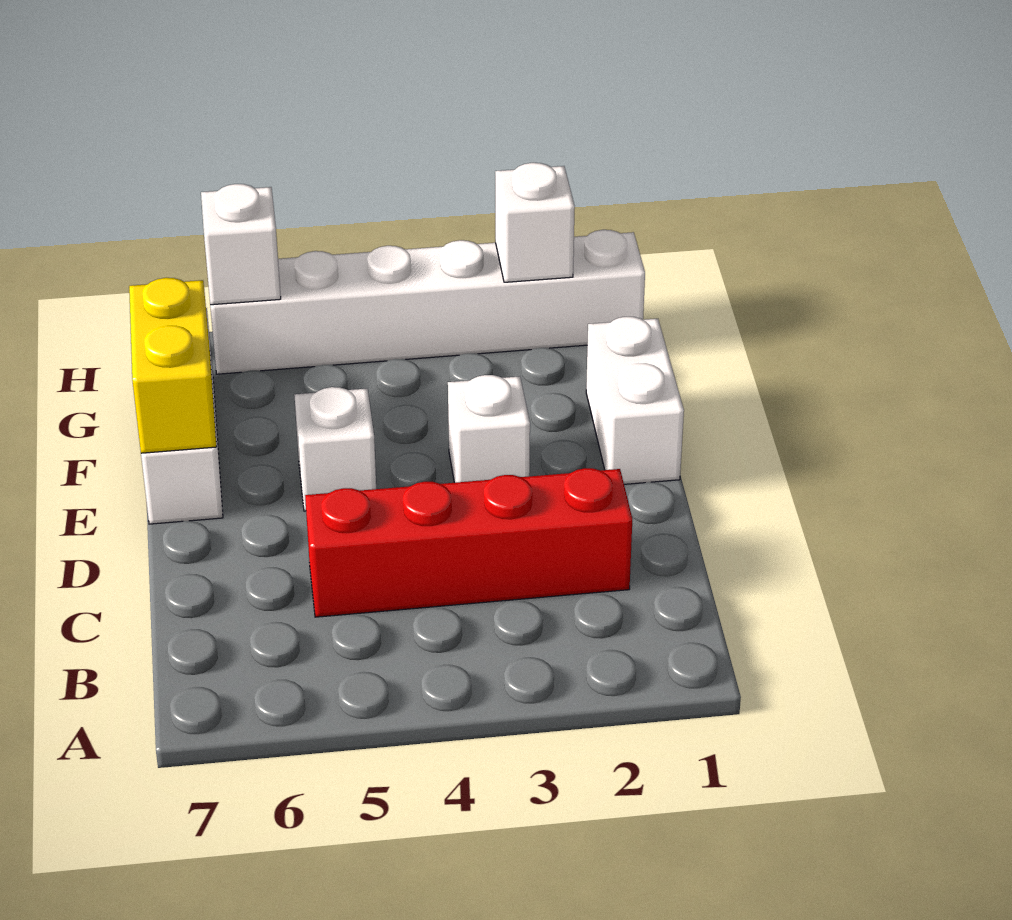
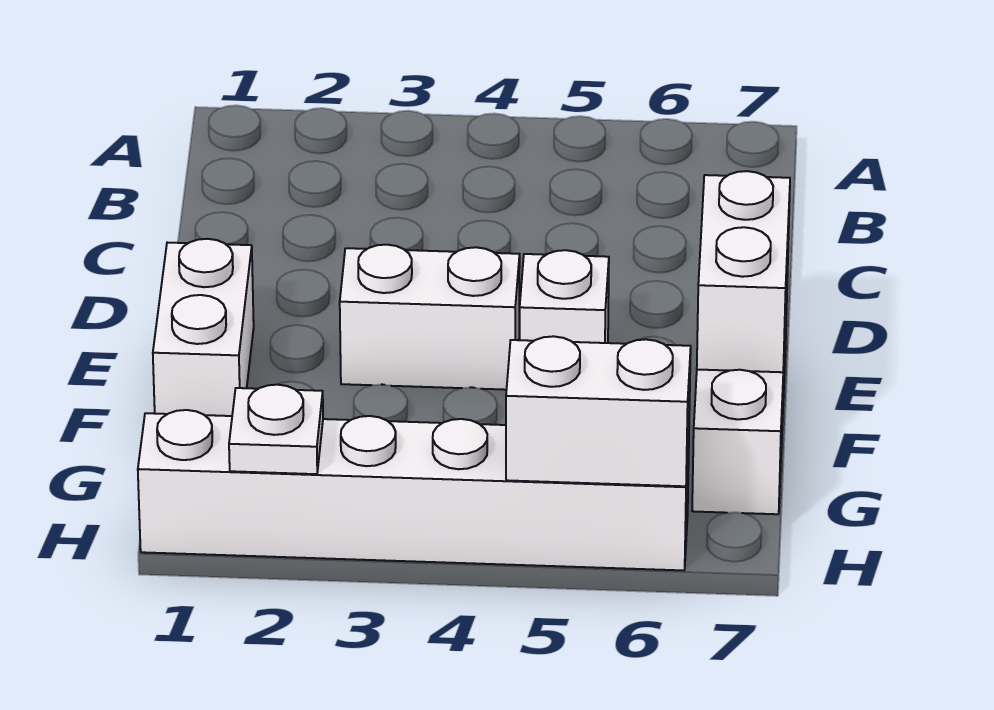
red brick C2:C5 level 1 -> none
white brick E3 level 1 -> white brick E3:E4 level 1
yellow brick E7:F7 level 2 -> white brick E7:F7 level 2
white brick H2 level 2 -> white plate H2 level 2
white brick H6 level 2 -> white brick H5:H6 level 2

